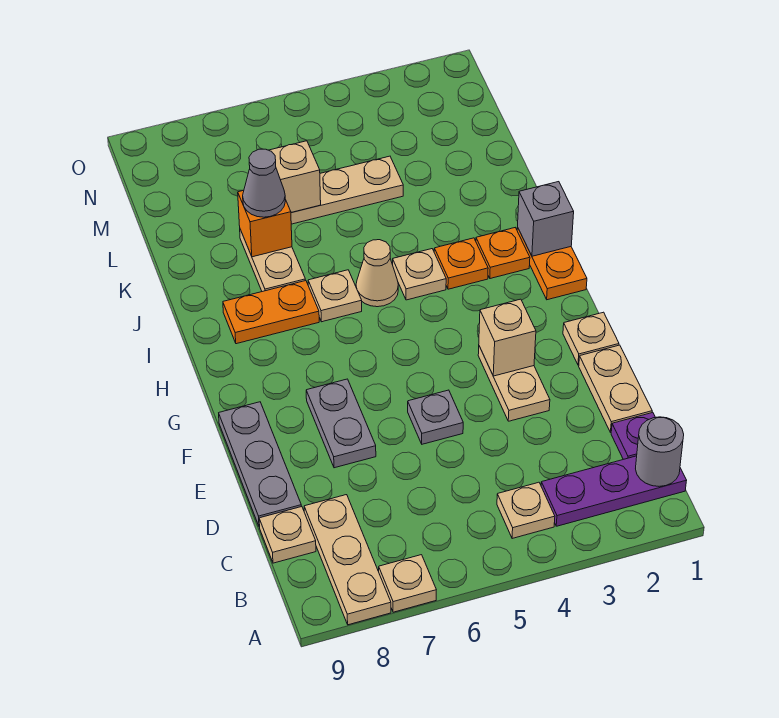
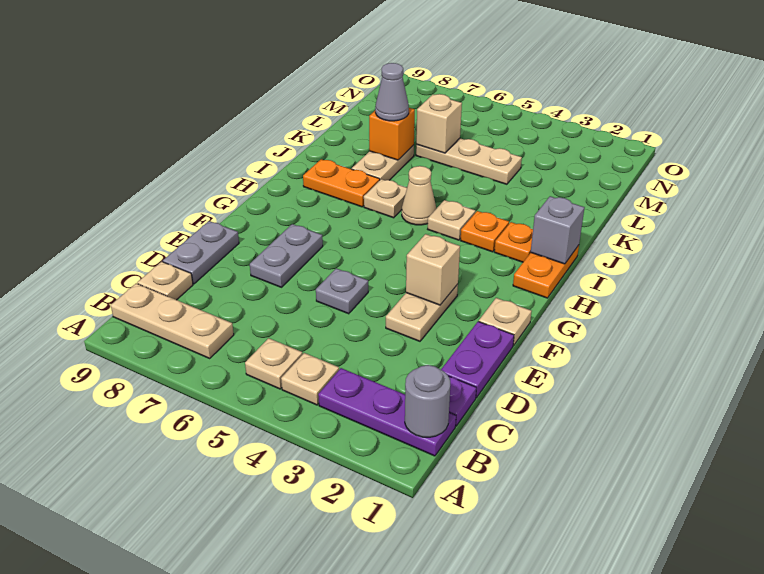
tan plate A7 level 1 -> tan plate B5 level 1
tan plate A8:C8 level 1 -> tan plate B7:B9 level 1
tan plate D1:E1 level 1 -> purple plate D1:E1 level 1
grey plate D9:F9 level 1 -> grey plate D9:E9 level 1

